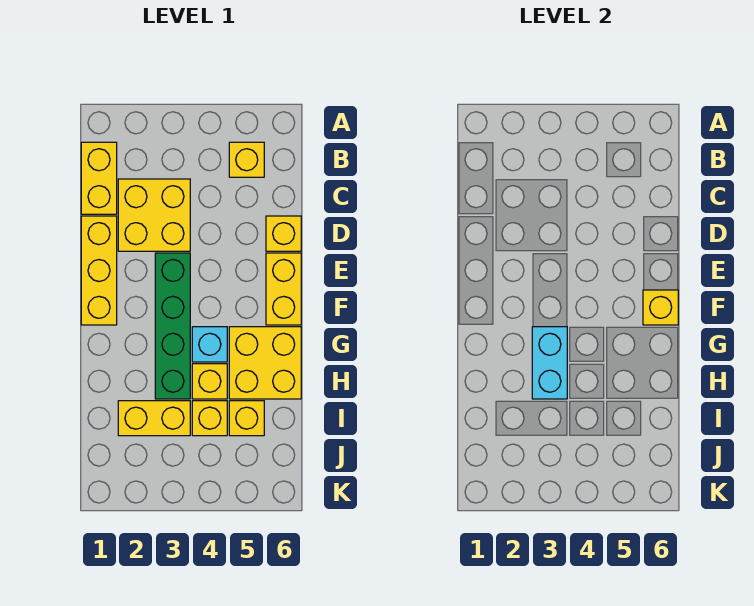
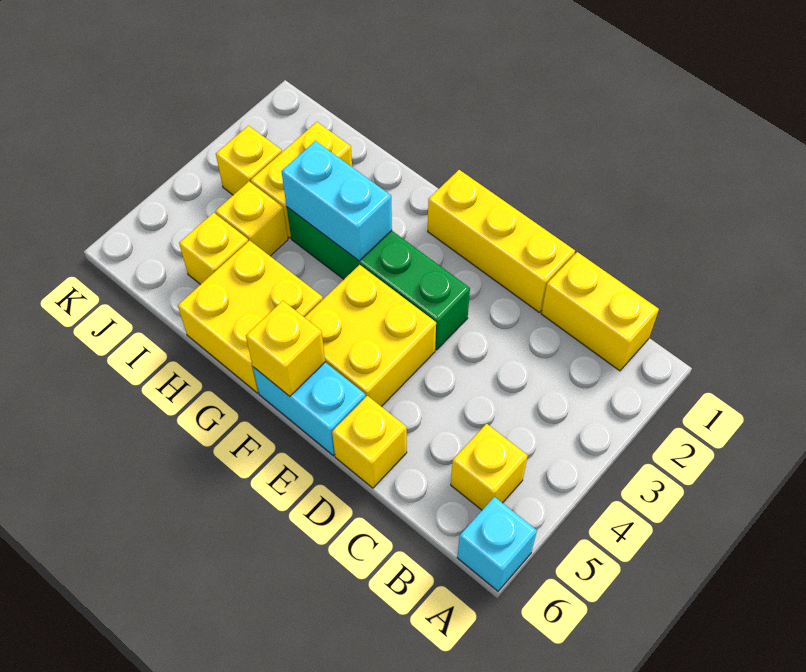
yellow brick C2:D3 level 1 -> yellow brick E4:F5 level 1
yellow brick E6:F6 level 1 -> cyan brick E6:F6 level 1
cyan brick G4 level 1 -> cyan brick A6 level 1
yellow brick H4 level 1 -> yellow brick J3 level 1

